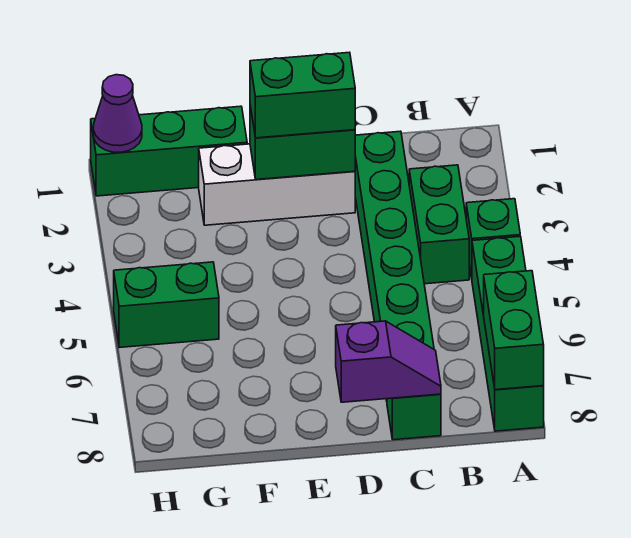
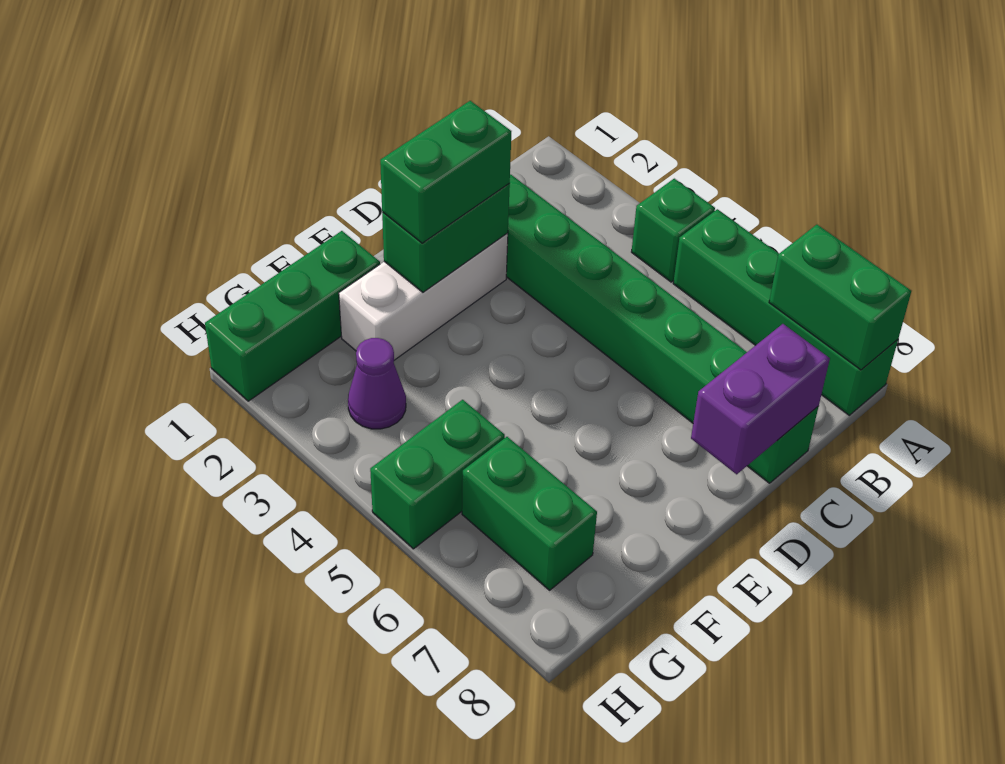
green brick B3:B4 level 1 -> green brick G6:G7 level 1
purple slope C8:D8 level 2 top D -> purple brick C8:D8 level 2
purple cone H1 level 2 -> purple cone G3 level 1

